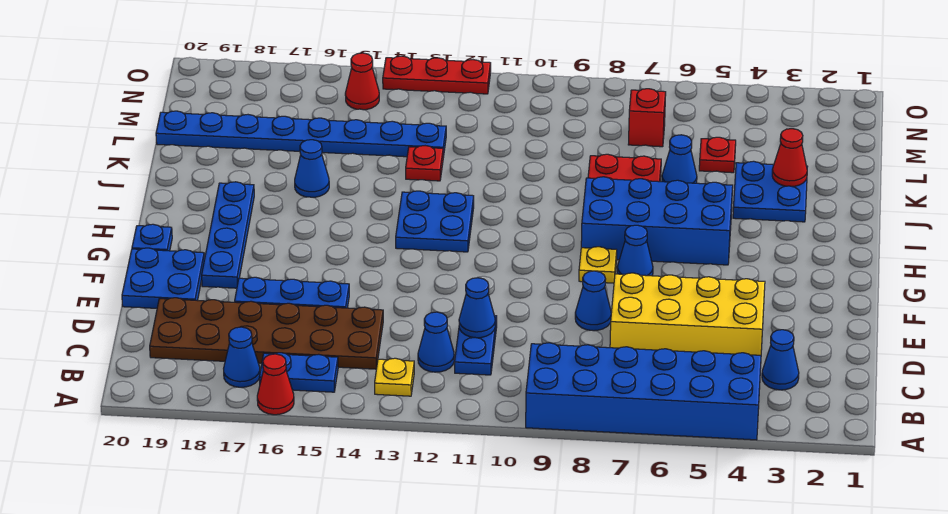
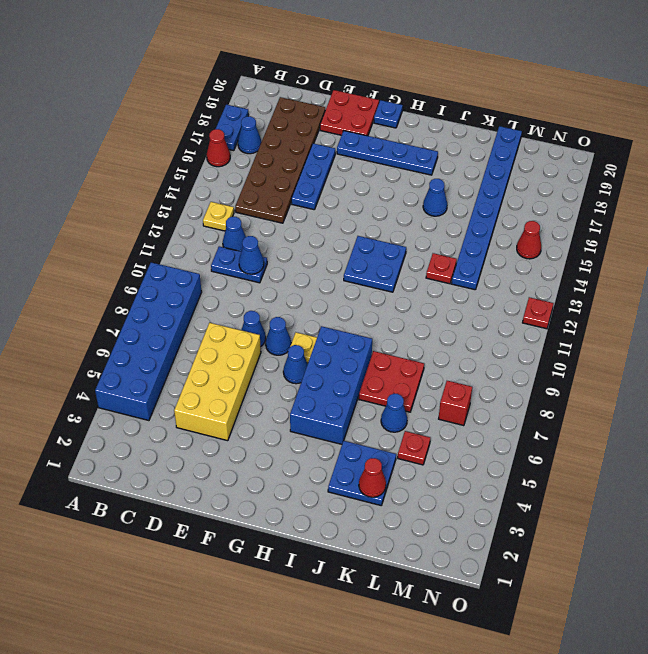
blue plate B15:B16 level 1 -> blue plate A17:A18 level 1
blue cone C3 level 1 -> blue cone F8 level 1
blue plate E19:F20 level 1 -> red plate E19:F20 level 1
red plate O12:O14 level 1 -> red plate O12 level 1

